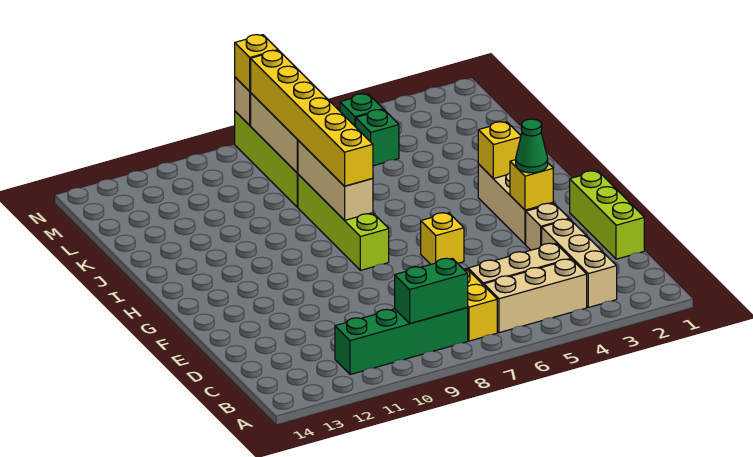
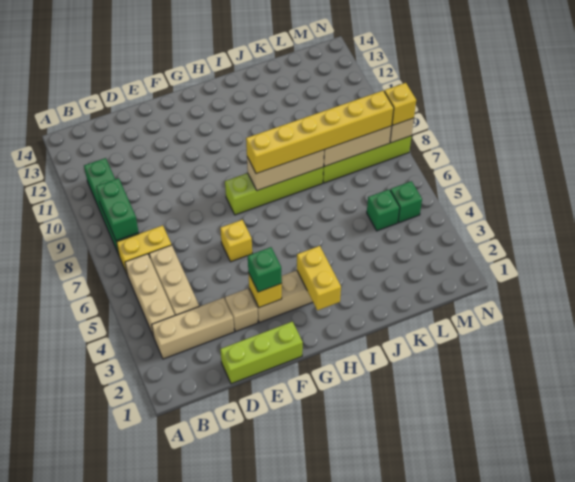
green cone F3 level 3 -> green brick F3 level 3
yellow brick H3 level 2 -> yellow brick H2:H3 level 2

